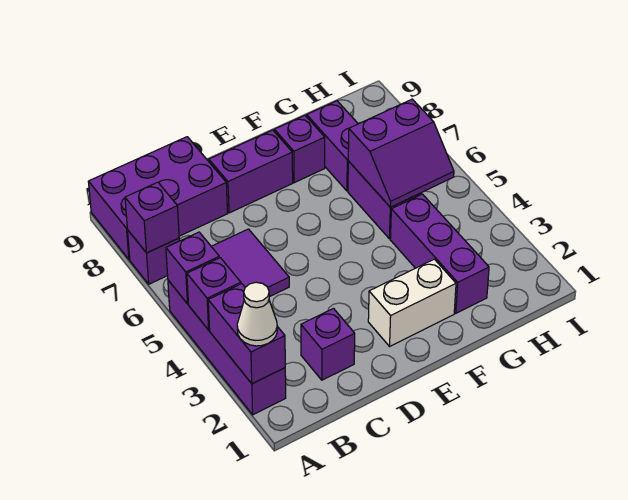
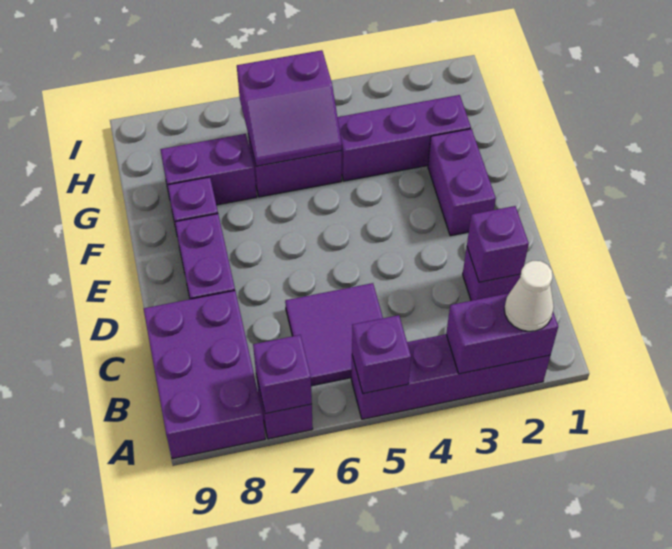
purple brick A4 level 2 -> purple brick C2 level 2
white brick E2:F2 level 1 -> purple brick E2:F2 level 1
purple slope G5:H6 level 2 top 6 -> purple slope G5:H6 level 2 top H

